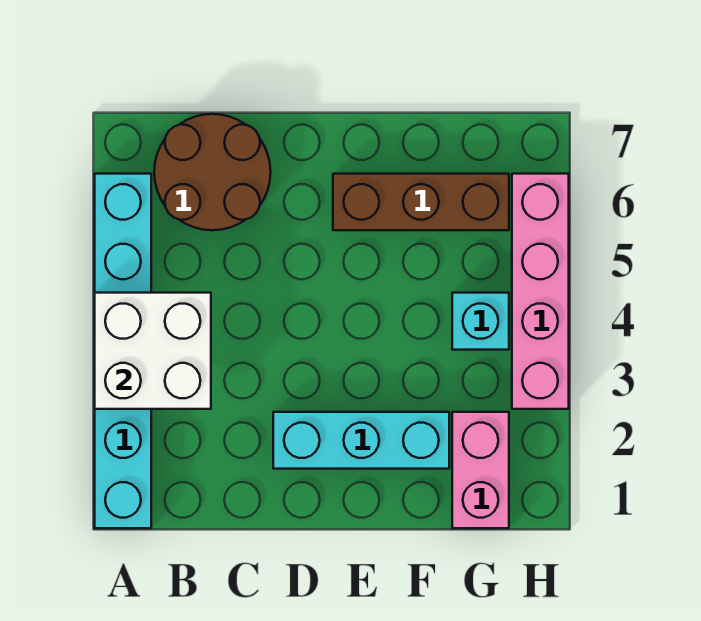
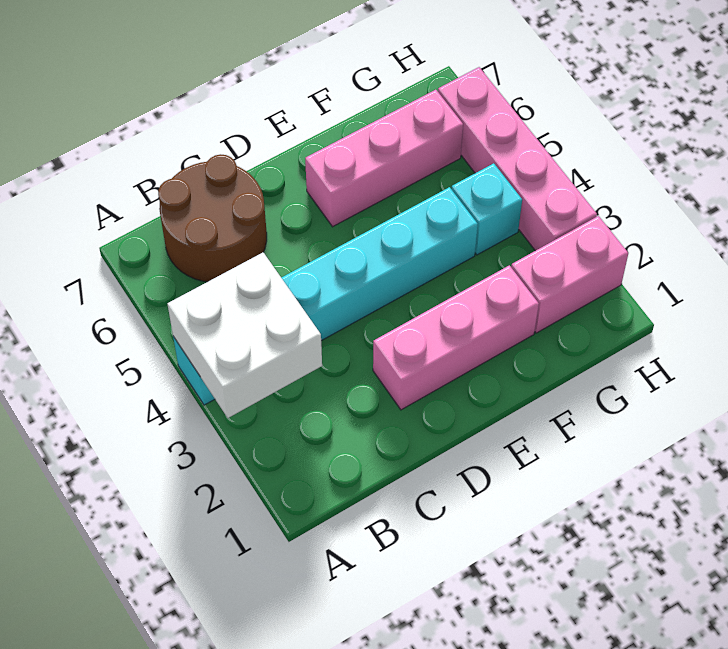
cyan brick A1:A6 level 1 -> cyan brick A4:F4 level 1
cyan brick D2:F2 level 1 -> pink brick D2:F2 level 1
brown brick E6:G6 level 1 -> pink brick E6:G6 level 1
pink brick G1:G2 level 1 -> pink brick G2:H2 level 1

